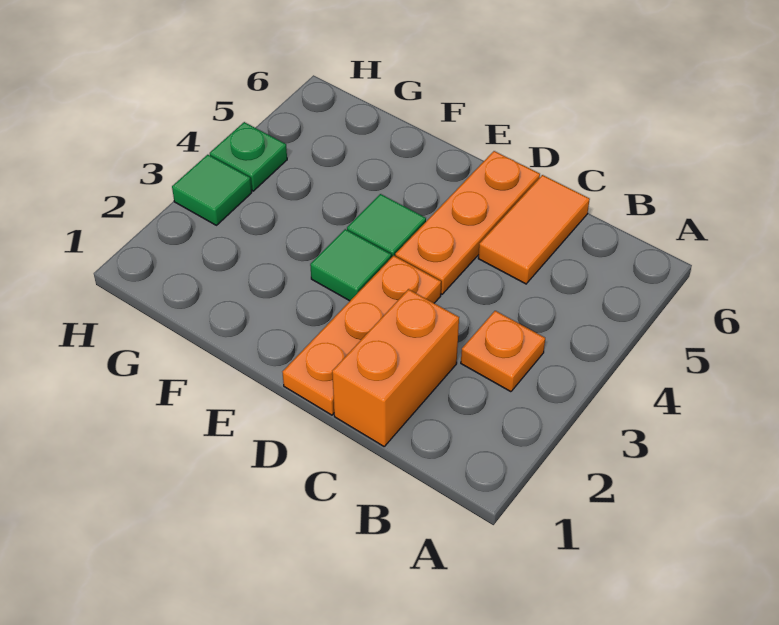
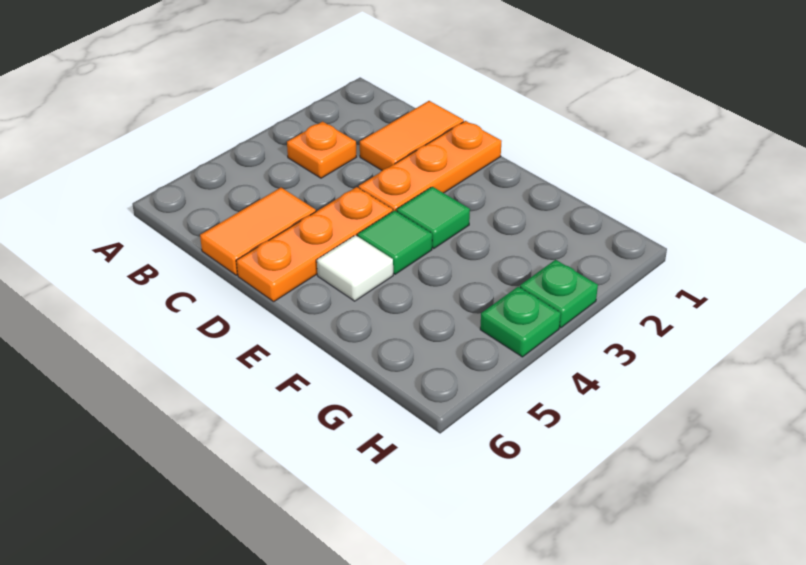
orange brick C1:C2 level 1 -> orange tile C1:C2 level 1
none -> white tile E5 level 1
green tile H3 level 1 -> green plate H3 level 1

